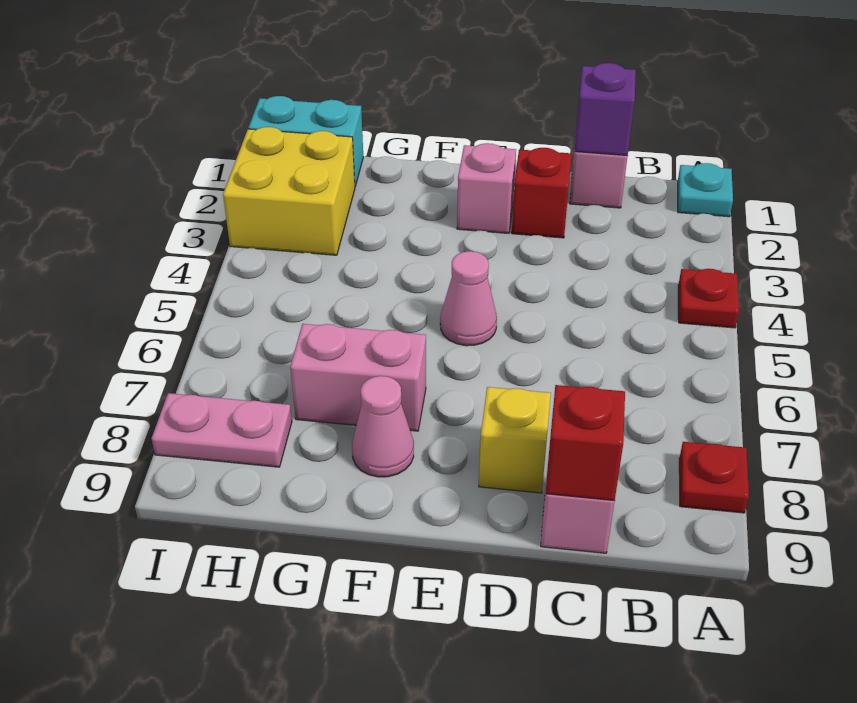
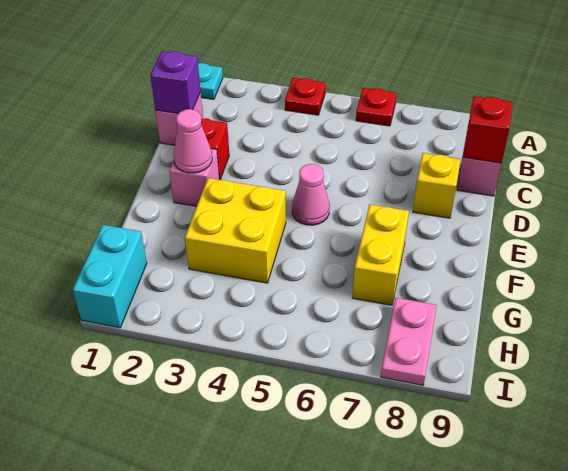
red plate A8 level 1 -> red plate A6 level 1
pink brick F7:G7 level 1 -> yellow brick F7:G7 level 1
pink cone F8 level 1 -> pink cone E2 level 2
yellow brick H2:I3 level 1 -> yellow brick F3:G4 level 1

